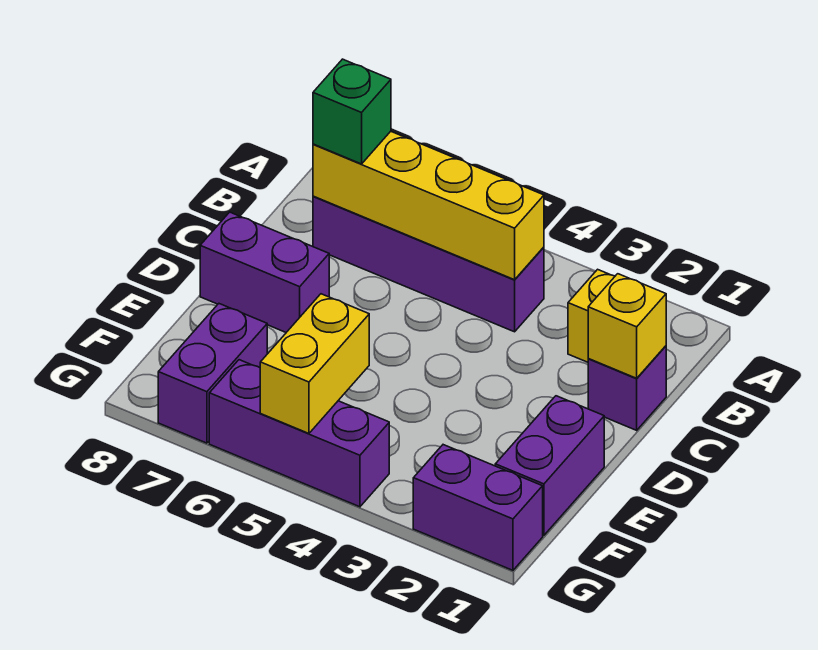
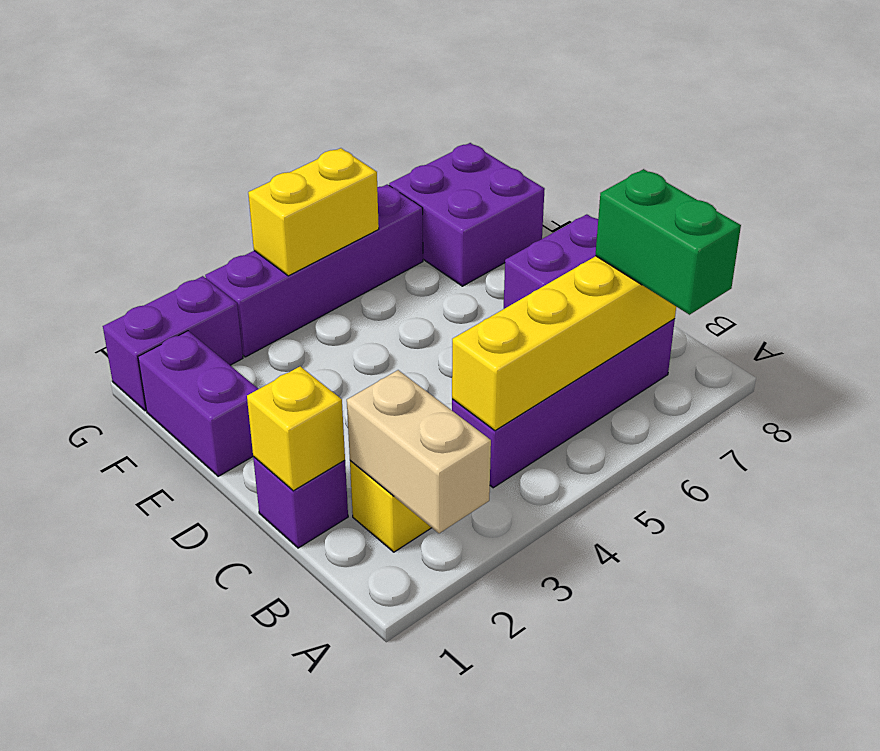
none -> tan brick A2:B2 level 2
green brick B7 level 3 -> green brick A7:B7 level 3
yellow brick F5:G5 level 2 -> yellow brick G4:G5 level 2
purple brick F7:G7 level 1 -> purple brick F7:G8 level 1
purple brick G4:G6 level 1 -> purple brick G3:G6 level 1

